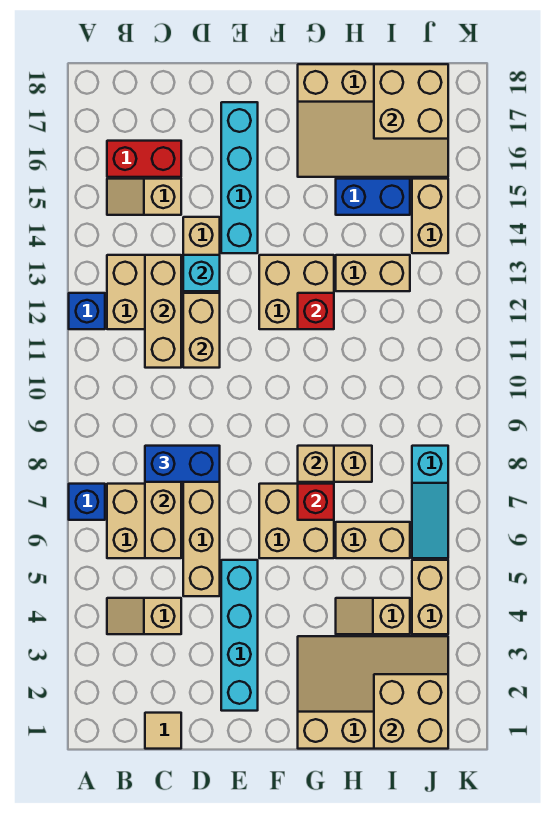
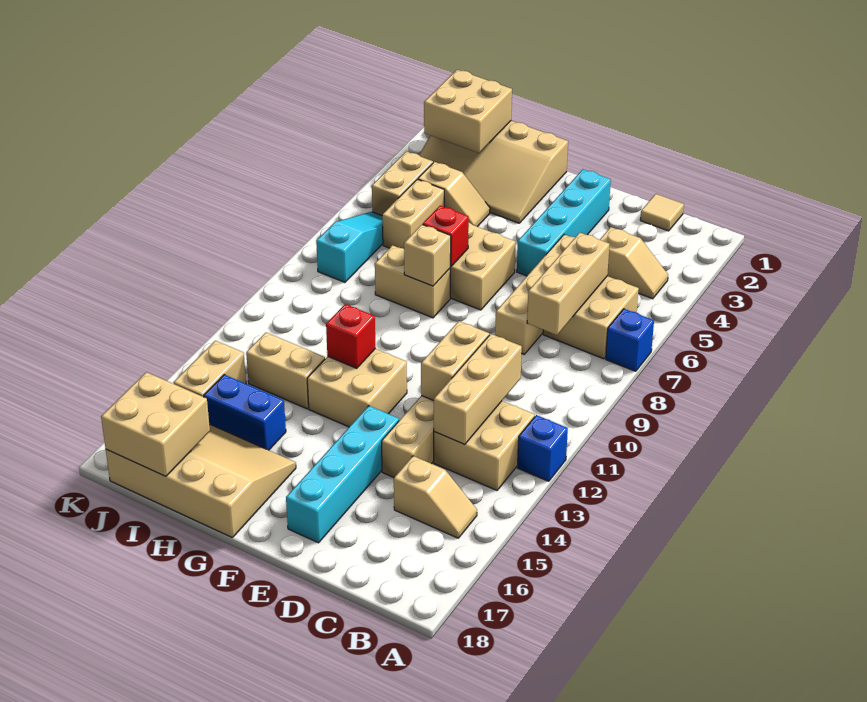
red brick B16:C16 level 1 -> none
blue brick C8:D8 level 3 -> none
cyan brick D13 level 2 -> none
tan brick H6:I6 level 1 -> tan brick I5:I6 level 1

